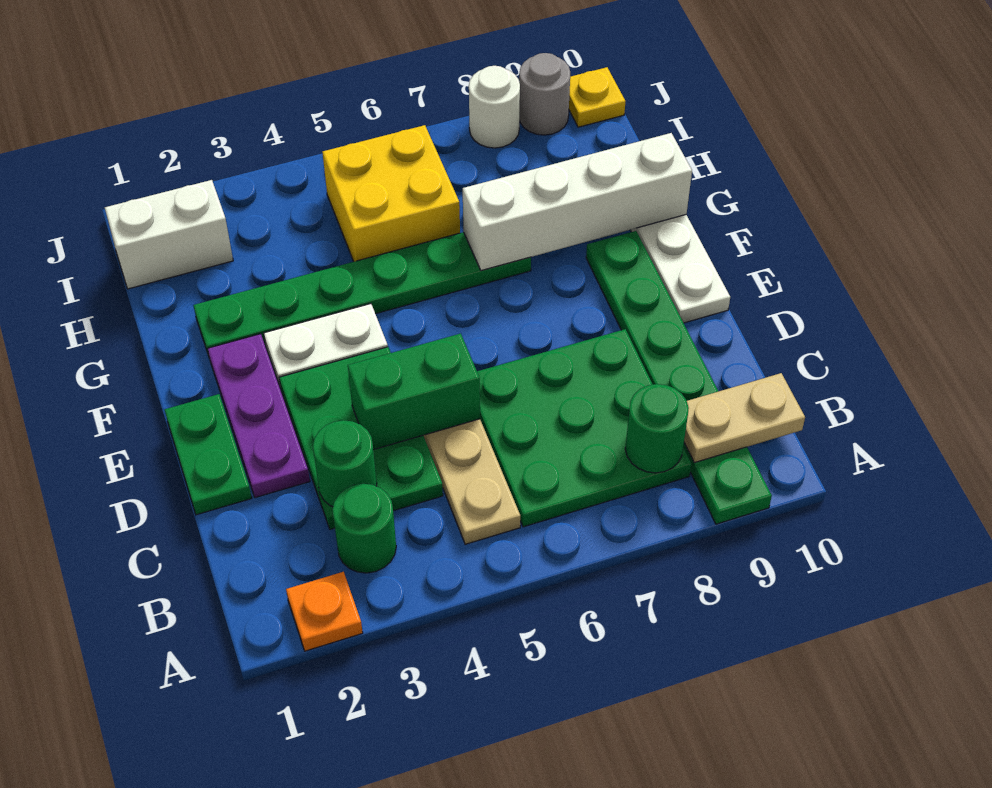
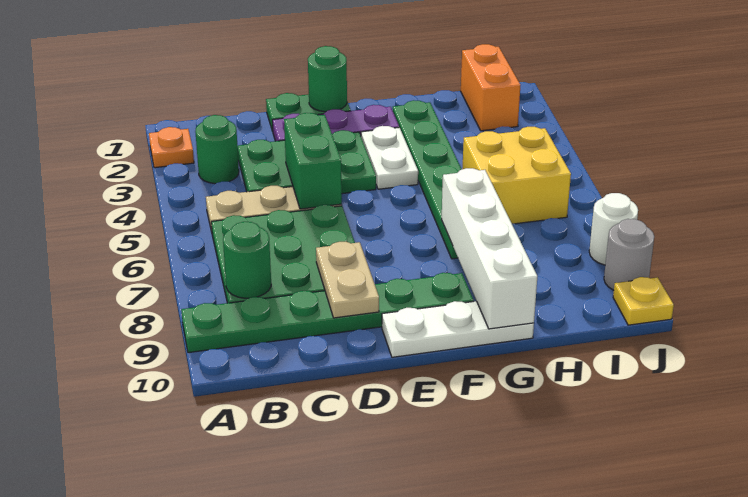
tan plate B9:B10 level 2 -> tan plate D8:D9 level 2
green round brick C3 level 2 -> green round brick E1 level 2
white brick I1:I2 level 1 -> orange brick I1:I2 level 1

